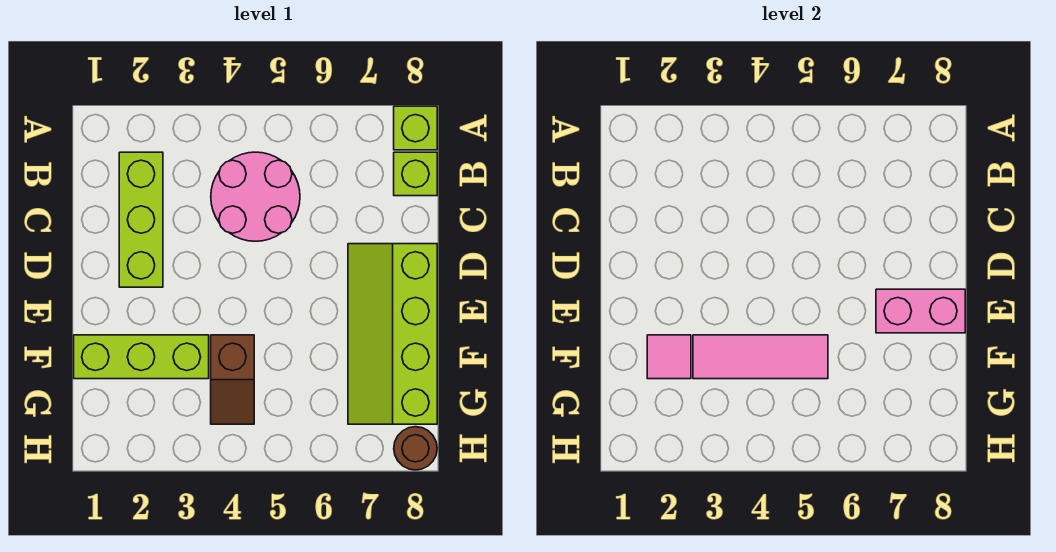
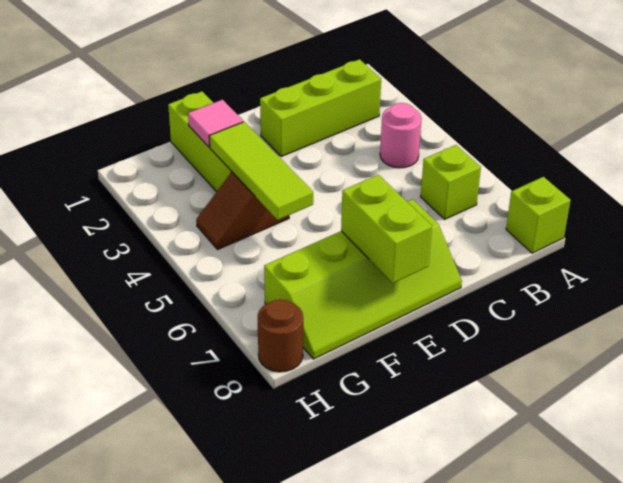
pink round brick B4:C5 level 1 -> pink round brick B4 level 1
lime brick B8 level 1 -> lime brick B6 level 1
lime slope D7:G8 level 1 top 8 -> lime slope D7:G8 level 1 top 7
pink brick E7:E8 level 2 -> lime brick E7:E8 level 2
pink tile F3:F5 level 2 -> lime tile F3:F5 level 2

